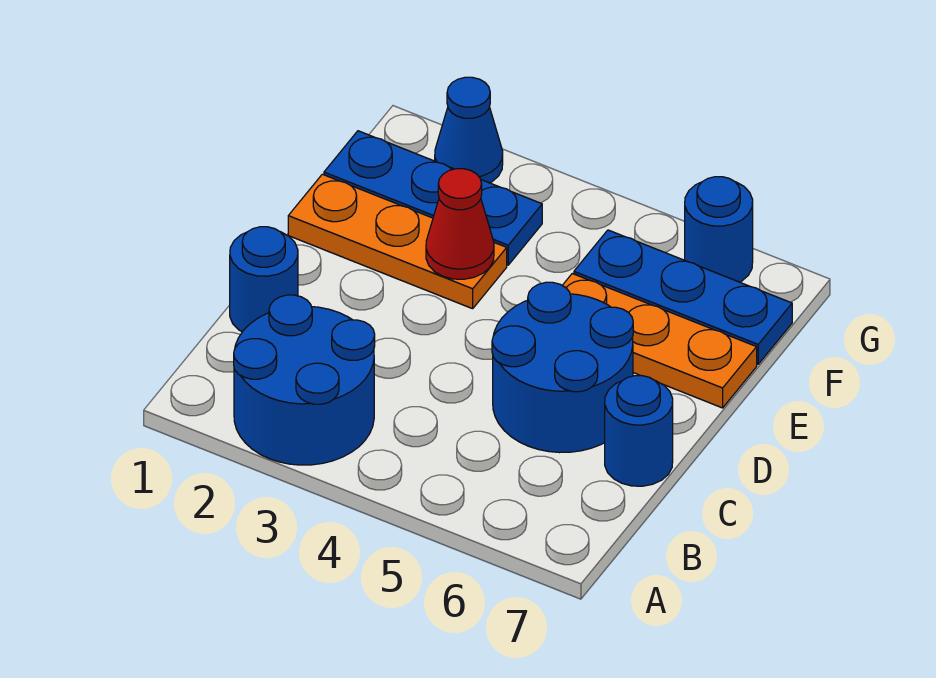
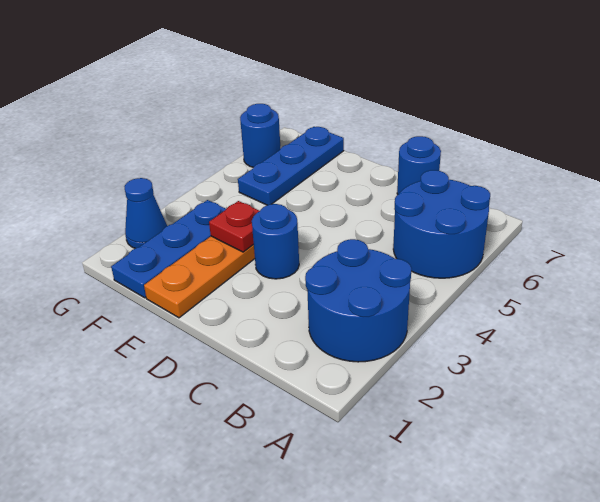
blue round brick C1 level 1 -> blue round brick D3 level 1
blue round brick C5:D6 level 1 -> blue round brick A5:B6 level 1
red cone E3 level 2 -> red plate E3 level 2
orange plate E5:E7 level 1 -> none

